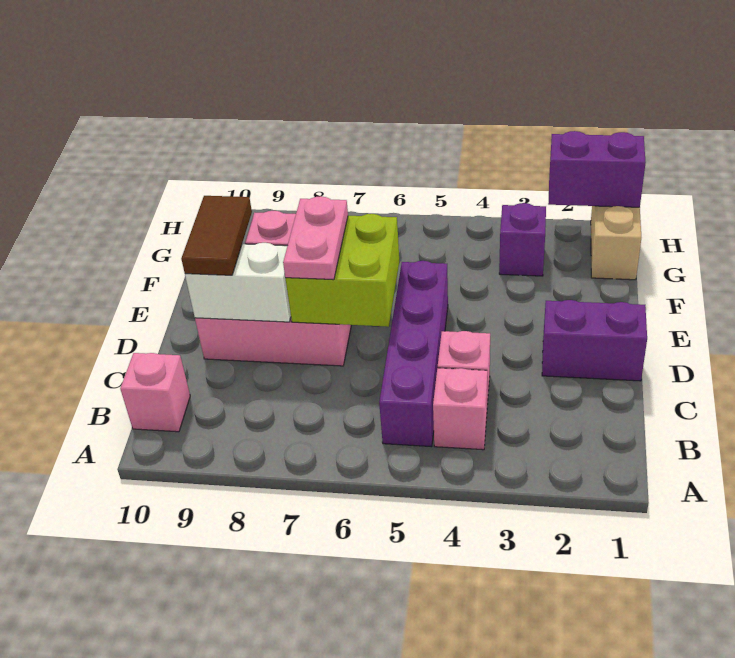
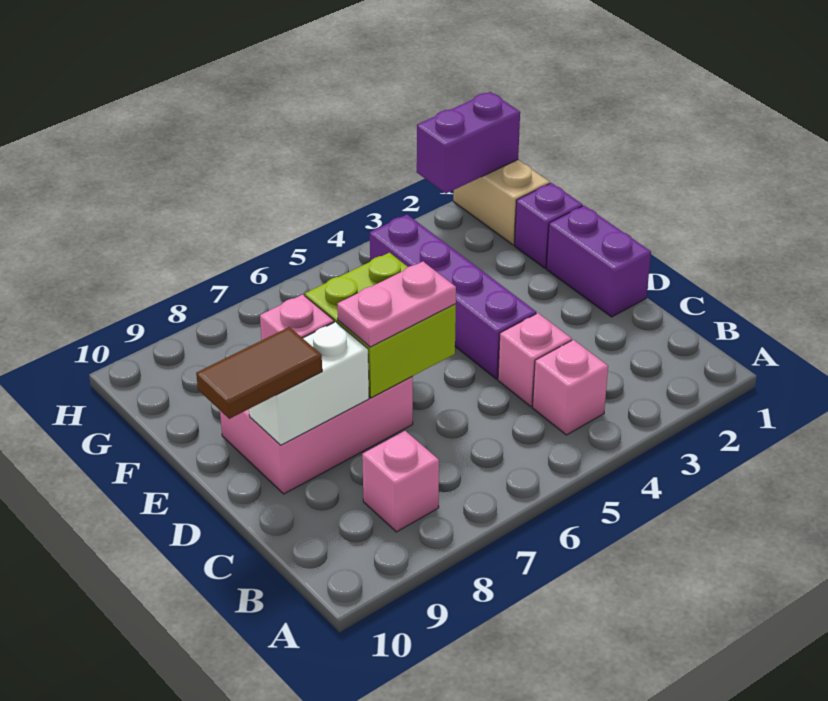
purple brick B5:E5 level 1 -> purple brick D4:G4 level 1
pink brick B10 level 1 -> pink brick B8 level 1
purple brick D1:D2 level 1 -> purple brick D1:E1 level 1
pink plate D7:E7 level 3 -> pink plate D6:D7 level 3
brown tile D9:E9 level 3 -> brown tile D9:D10 level 3
purple brick G3 level 1 -> purple brick F1 level 1

